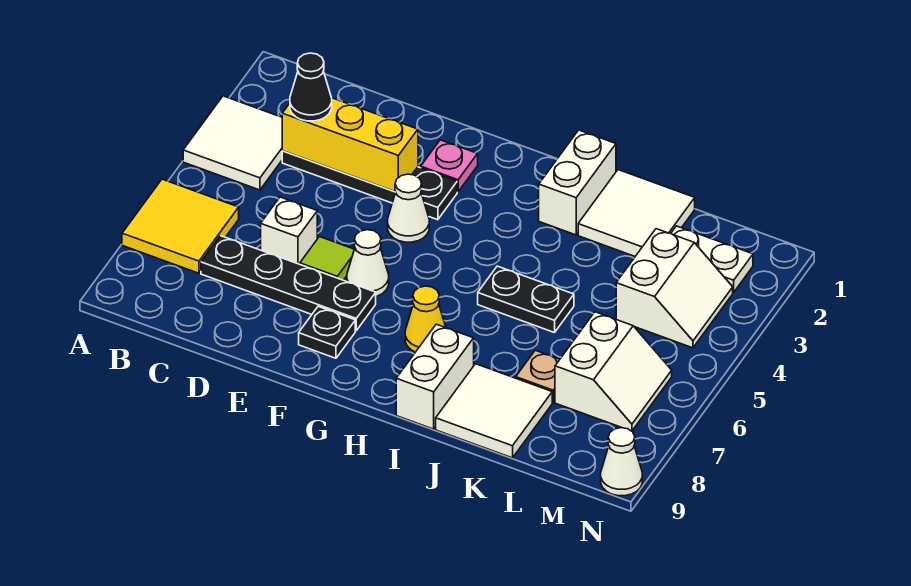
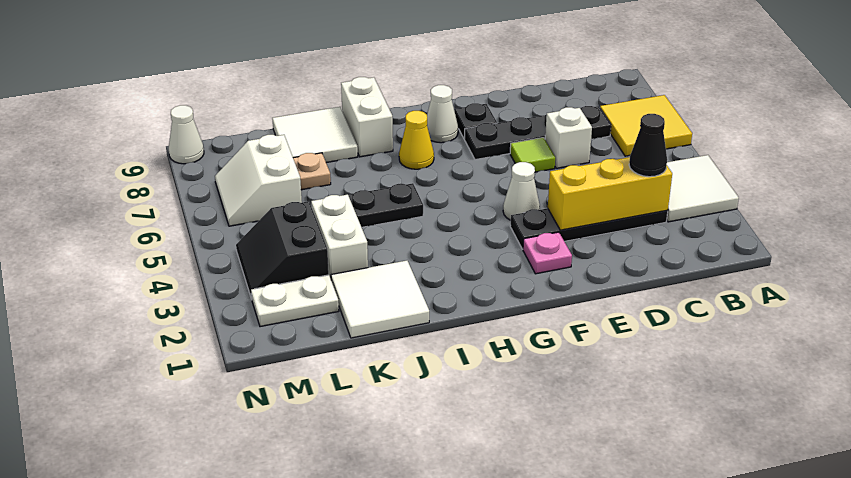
white cone F6 level 1 -> white cone G8 level 1
white brick I1:I2 level 1 -> white brick K3:K4 level 1
white slope L3:M4 level 1 top L -> black slope L3:M4 level 1 top L

